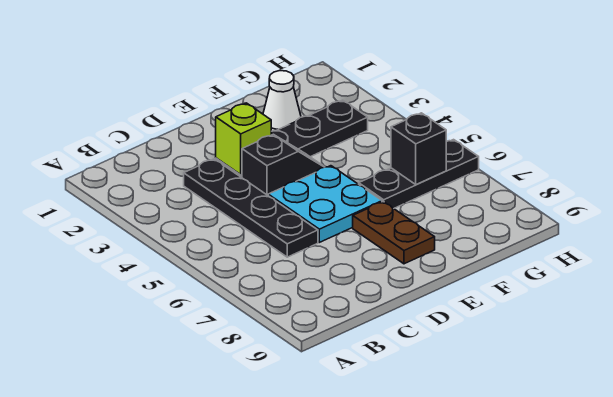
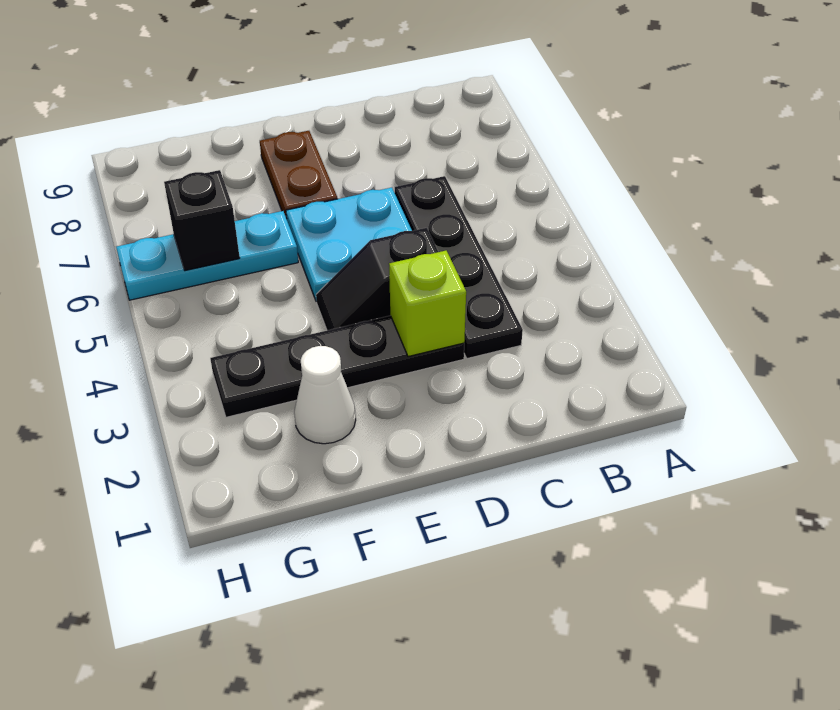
black plate F6:H6 level 1 -> cyan plate F6:H6 level 1

